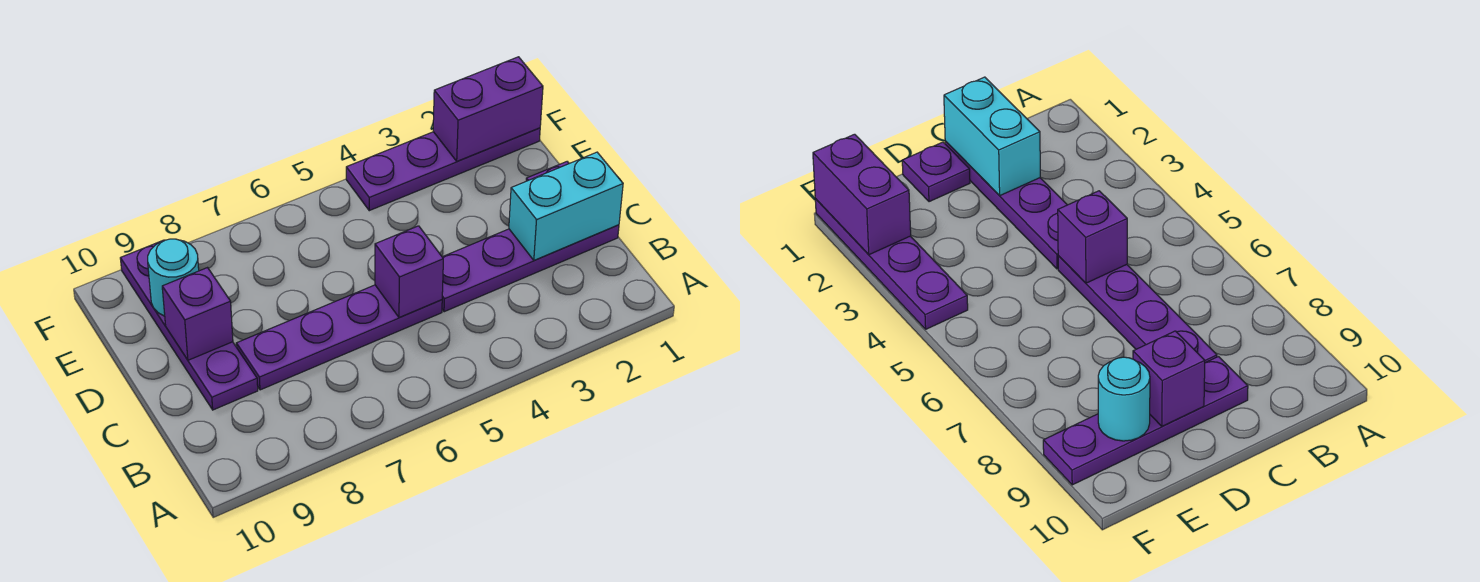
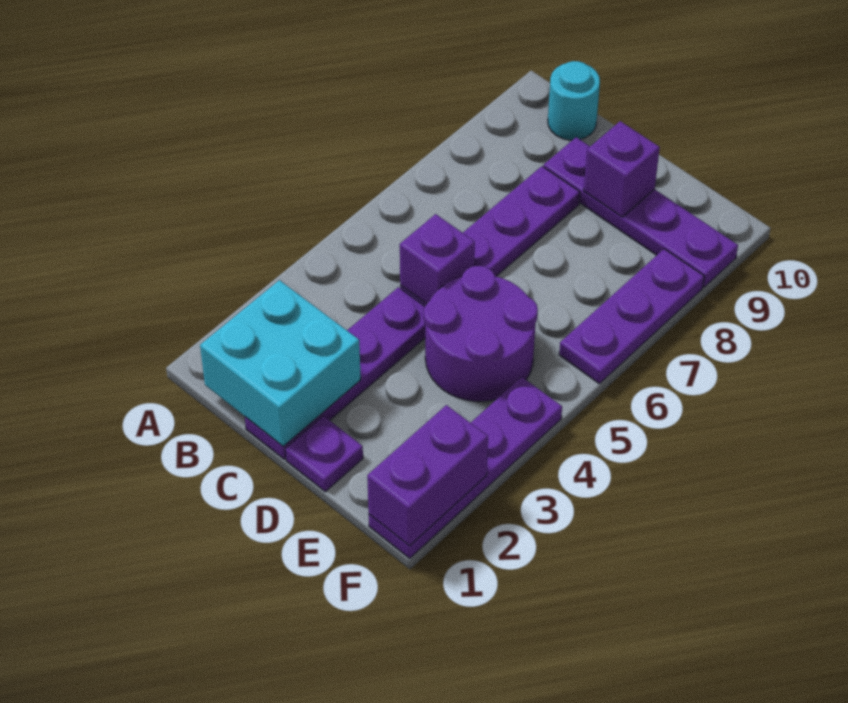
cyan brick C1:C2 level 2 -> cyan brick B1:C2 level 2
none -> purple round brick D4:E5 level 1
cyan round brick E9 level 2 -> cyan round brick B10 level 1
none -> purple plate F6:F8 level 1

